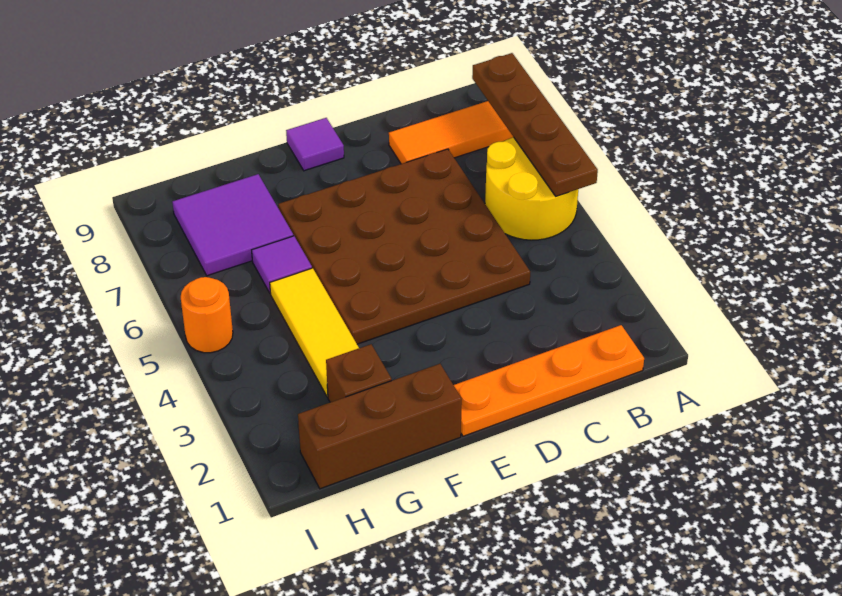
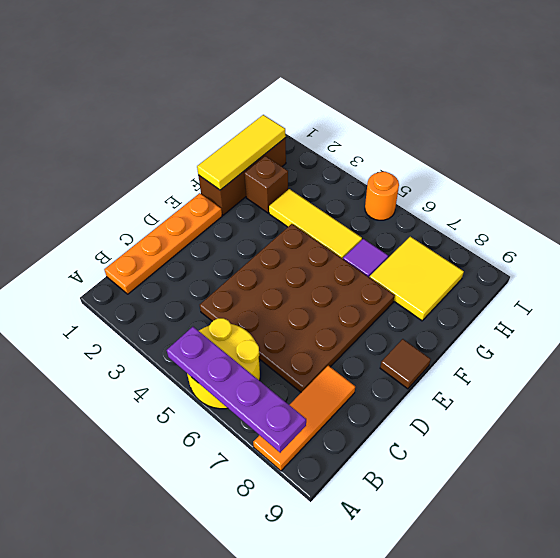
brown plate A5:A8 level 2 -> purple plate A5:A8 level 2
purple tile E9 level 1 -> brown tile E9 level 1
none -> yellow tile F1:H1 level 2
purple tile G7:H8 level 1 -> yellow tile G7:H8 level 1

